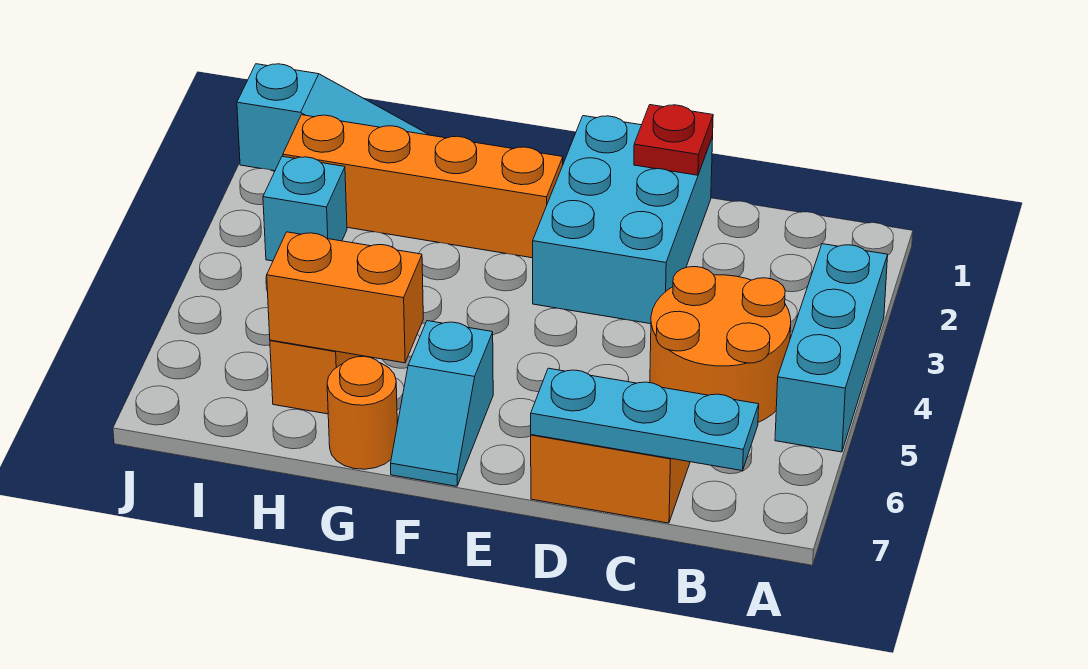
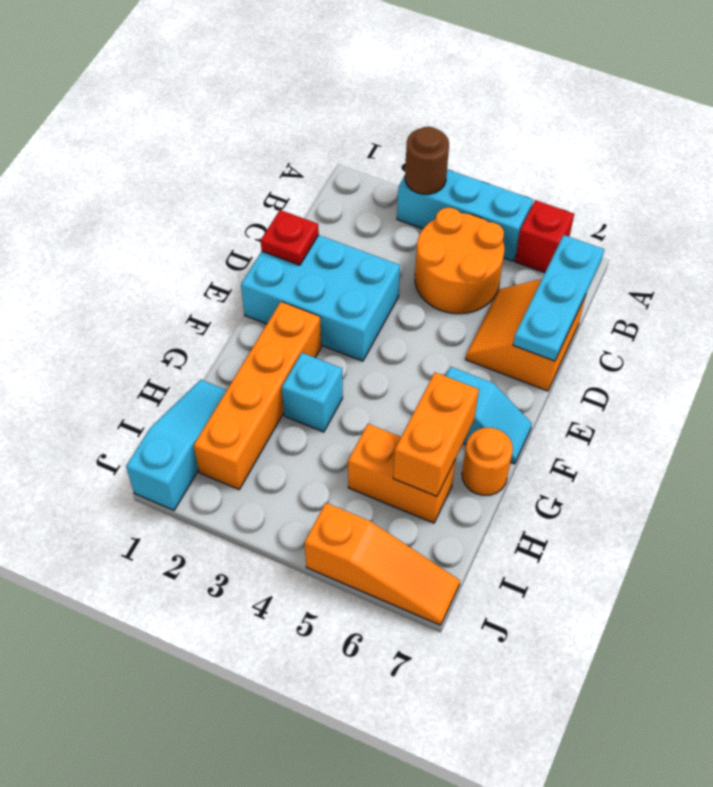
none -> brown round brick A3 level 2
none -> red brick A6 level 1
cyan brick I3 level 1 -> cyan brick G3 level 1
none -> orange slope J5:J7 level 1 top 5

